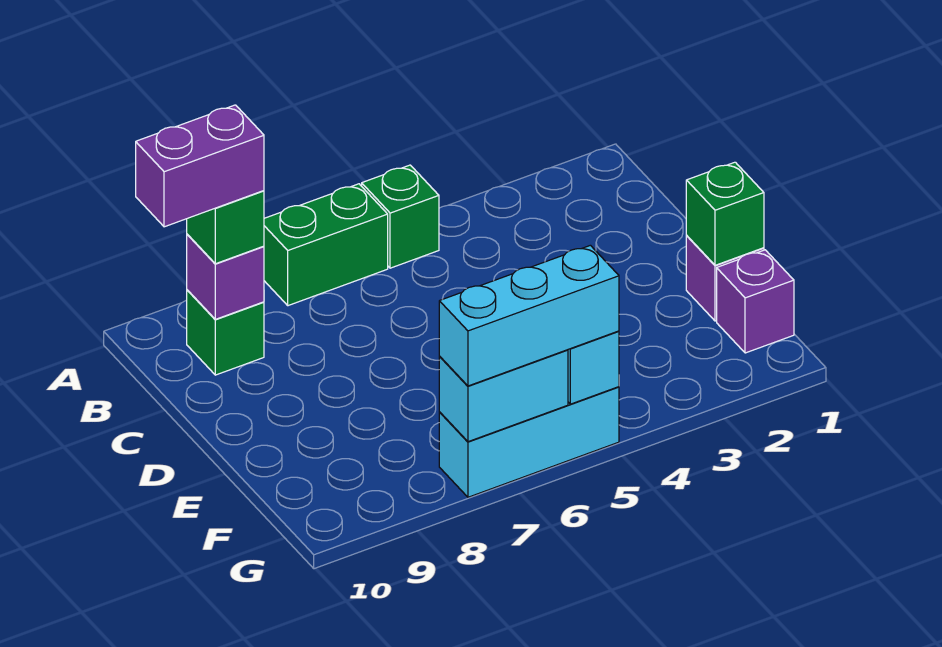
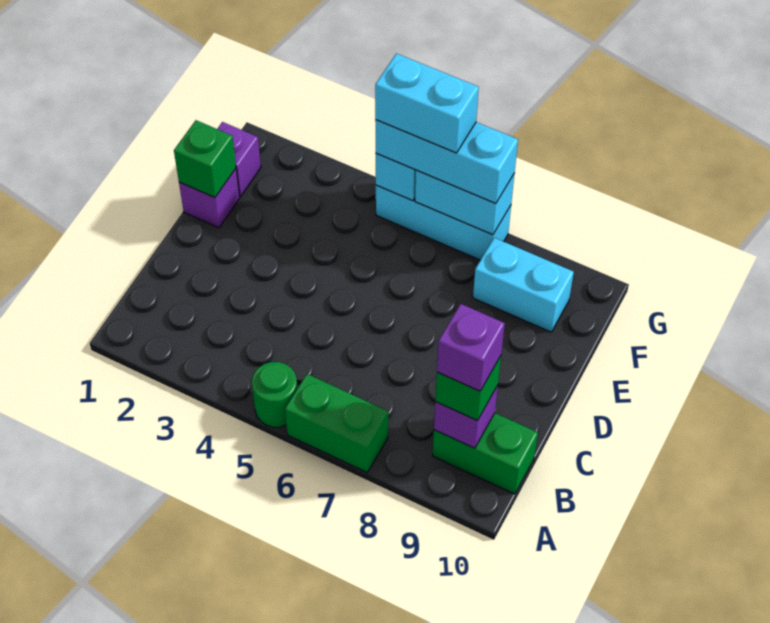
green brick A5 level 1 -> green round brick A5 level 1
green brick B9 level 1 -> green brick B9:B10 level 1
purple brick B9:B10 level 4 -> purple brick B9 level 4
none -> cyan brick F8:F9 level 1
none -> cyan brick G5:G6 level 4

